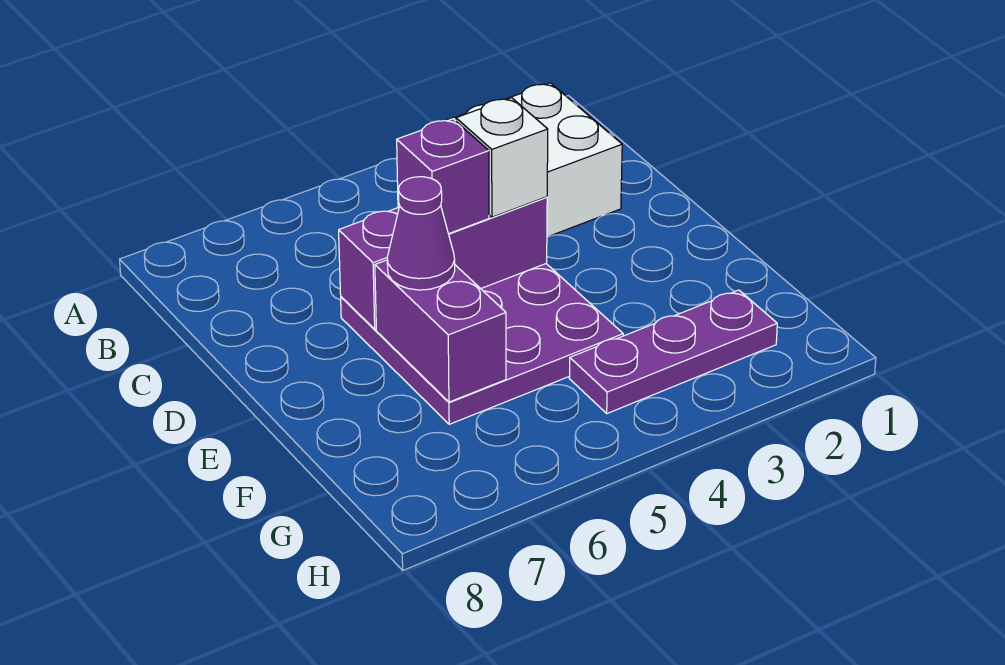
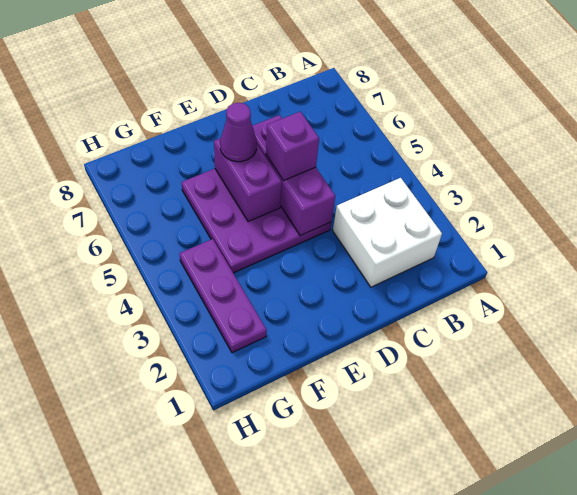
white brick D4 level 3 -> none
purple brick E6:F6 level 2 -> purple brick E5:E6 level 2

